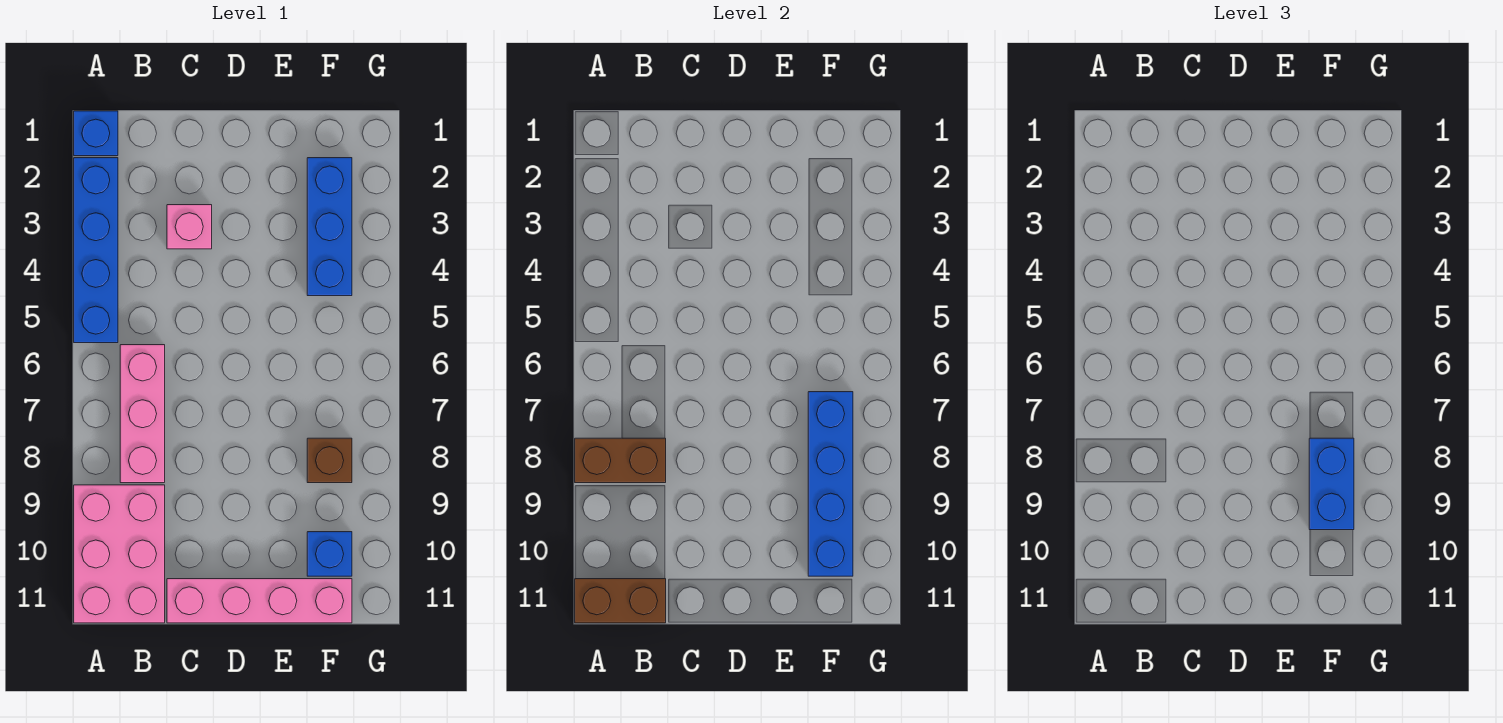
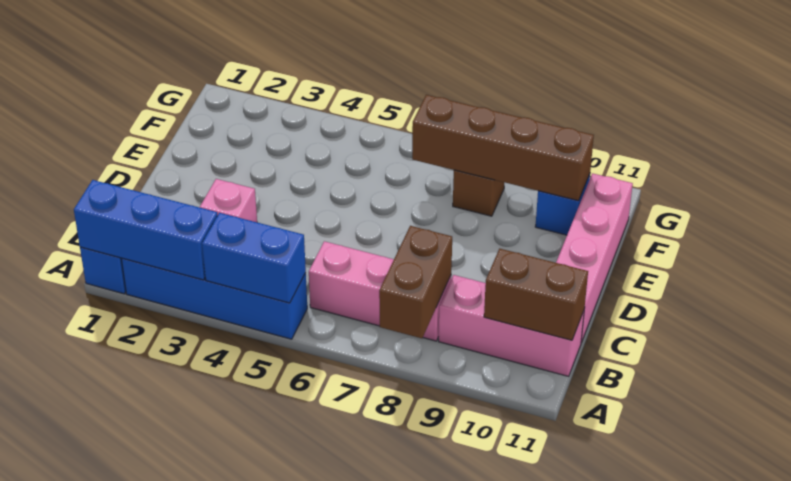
pink brick A9:B11 level 1 -> pink brick B9:B11 level 1
brown brick A11:B11 level 2 -> brown brick B10:B11 level 2
blue brick F2:F4 level 1 -> blue brick A1:A3 level 2
blue brick F7:F10 level 2 -> brown brick F7:F10 level 2
blue brick F8:F9 level 3 -> blue brick A4:A5 level 2

